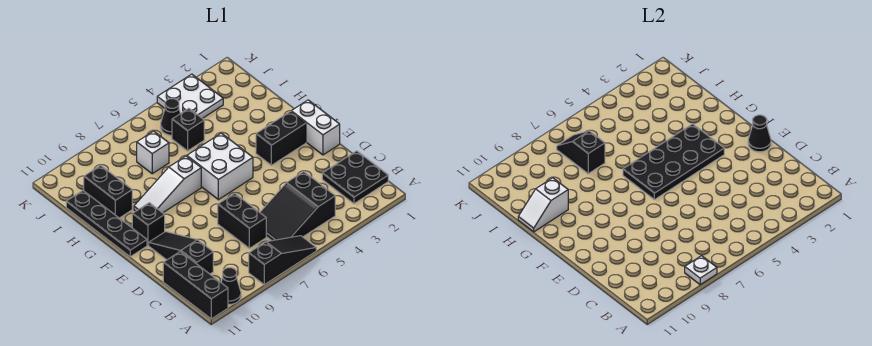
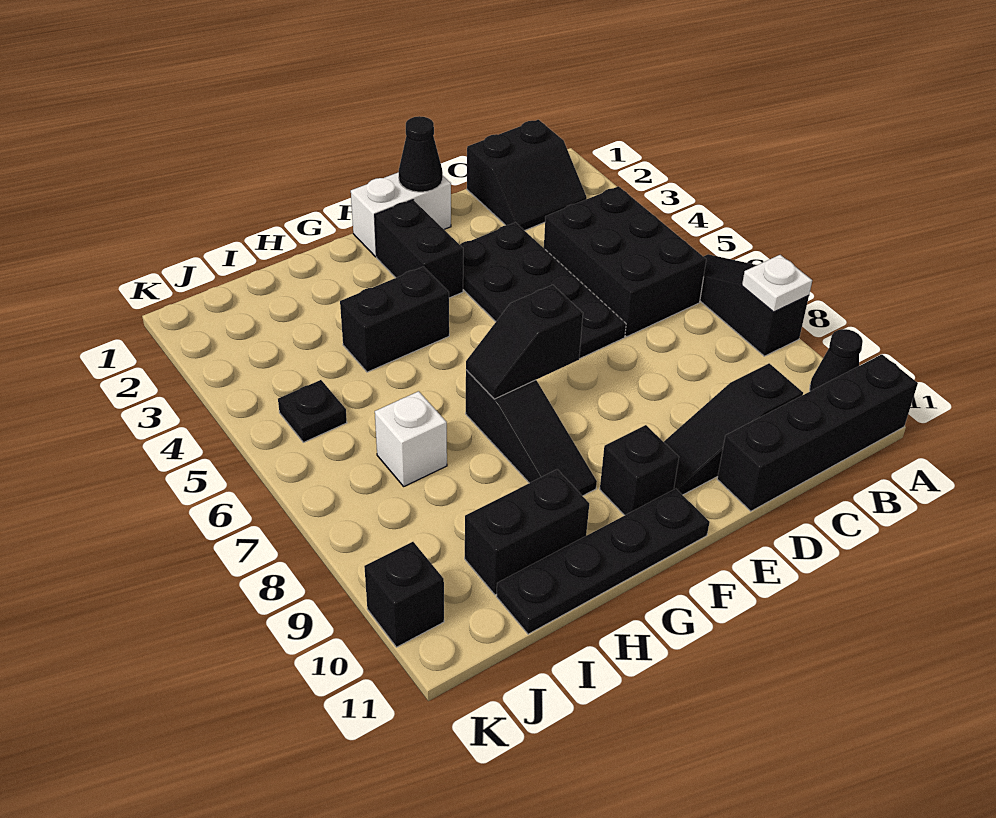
black brick A11:C11 level 1 -> black brick A11:D11 level 1
black plate B1:C2 level 1 -> black slope B1:C2 level 1 top 1
black slope B4:C6 level 1 top 4 -> black brick B4:C6 level 1
black brick C7:D7 level 1 -> black brick G4:H4 level 1
black plate F3:G6 level 2 -> black plate D3:E6 level 1
white brick F5:G6 level 1 -> none
white slope G7:G9 level 1 top 7 -> black slope G7:G9 level 1 top 7
white slope H10:H11 level 2 top 10 -> none
black brick I5 level 1 -> black brick K10 level 1
black slope I7:J7 level 2 top I -> black slope F7:G7 level 2 top F
white plate J3:K4 level 1 -> none
black cone J5 level 1 -> black plate J5 level 1

